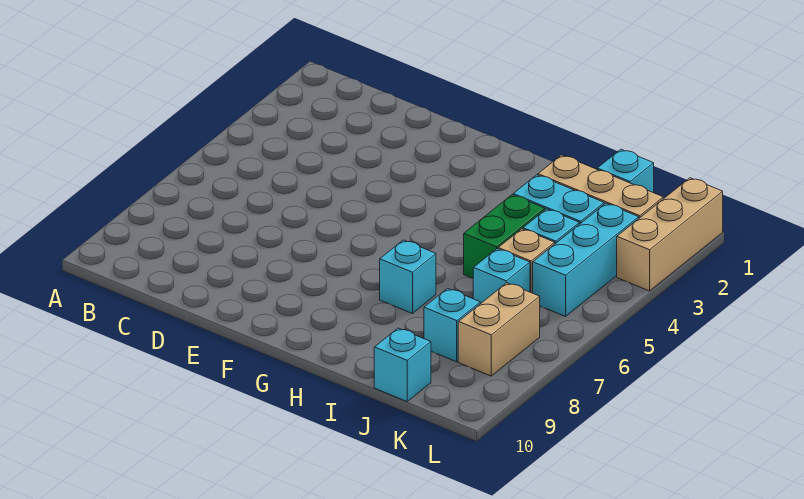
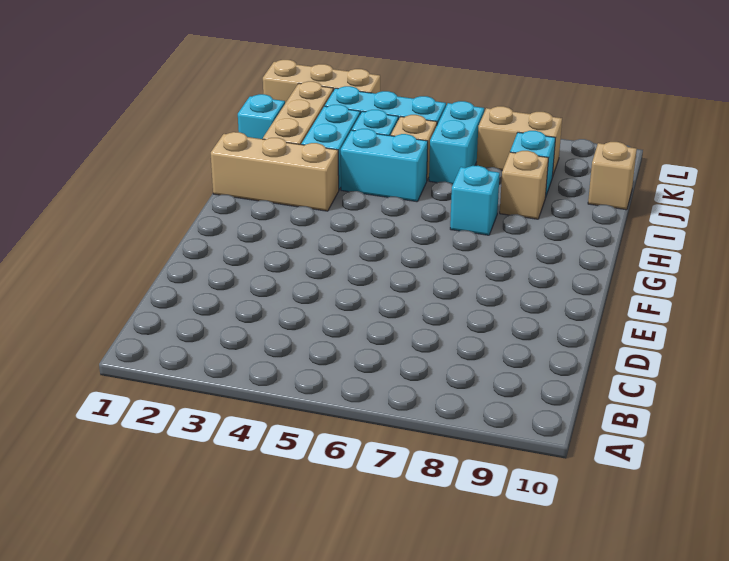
none -> tan brick H1:H3 level 1
green brick I4:I5 level 1 -> cyan brick I4:I5 level 1
none -> tan brick I8 level 1
cyan brick J6 level 1 -> cyan brick J6:K6 level 1
cyan brick J10 level 1 -> tan brick J10 level 1

